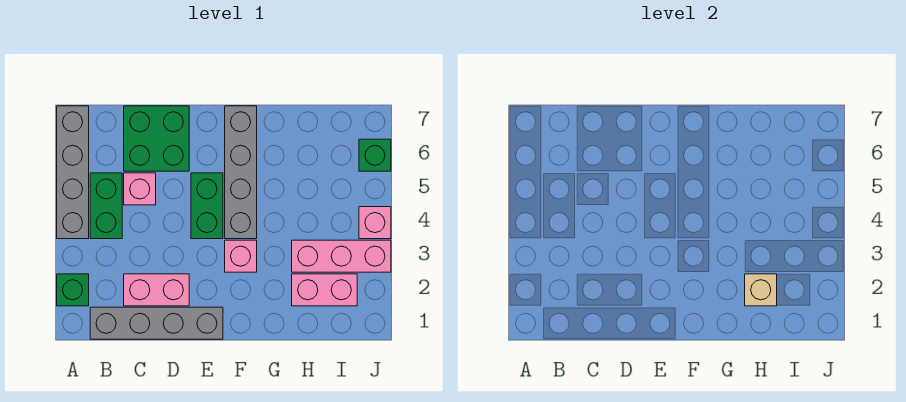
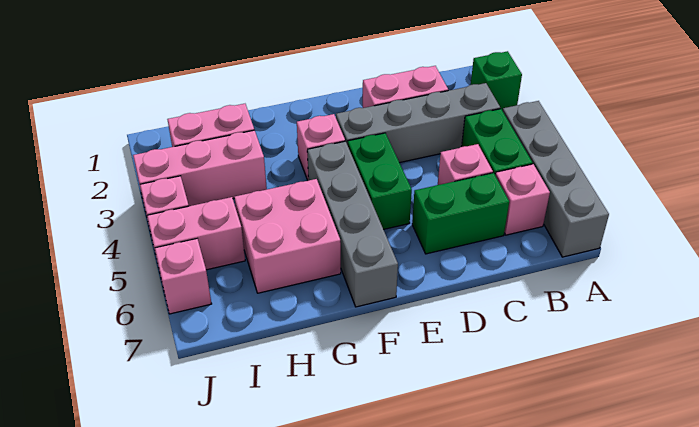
grey brick B1:E1 level 1 -> grey brick B3:E3 level 1
none -> pink brick B6 level 1
green brick C6:D7 level 1 -> green brick C6:D6 level 1
none -> pink brick G5:H6 level 1
tan brick H2 level 2 -> none
none -> pink brick I5:J5 level 1
green brick J6 level 1 -> pink brick J6 level 1

